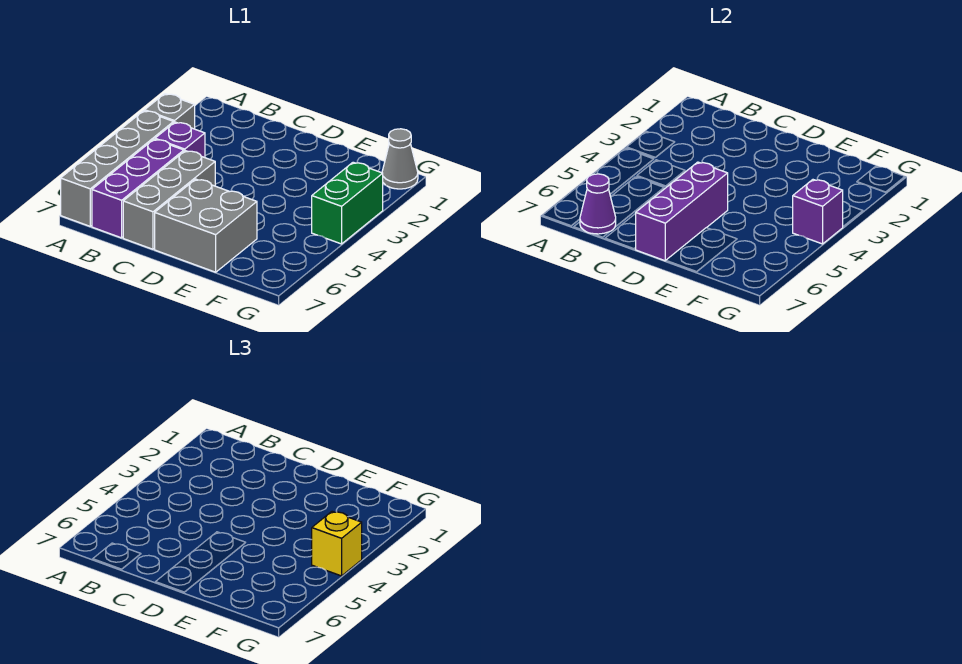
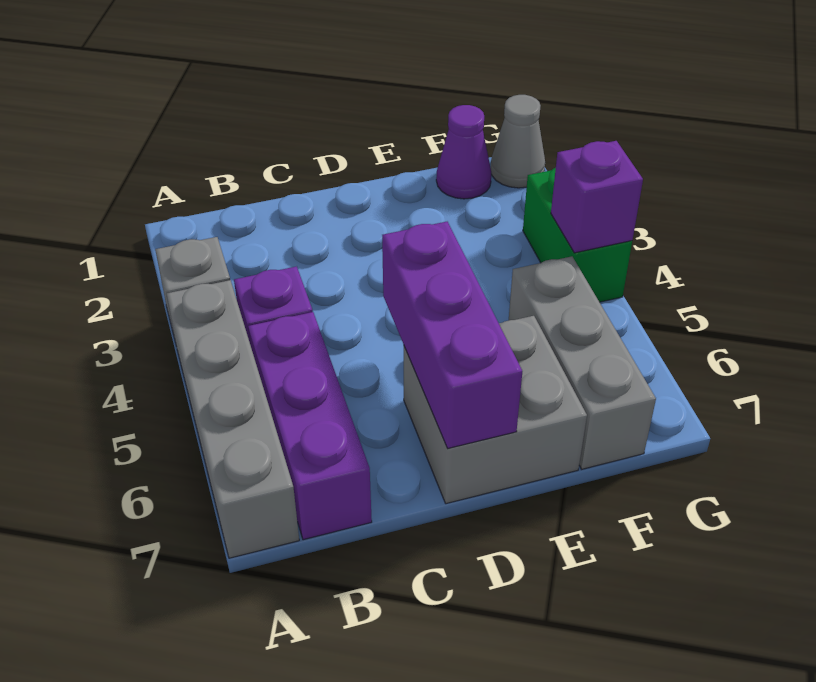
purple cone B7 level 2 -> purple cone F1 level 1
grey brick C5:C7 level 1 -> grey brick F5:F7 level 1
yellow brick G4 level 3 -> none

